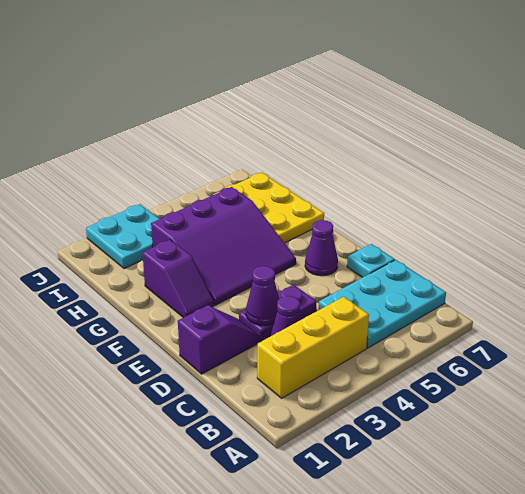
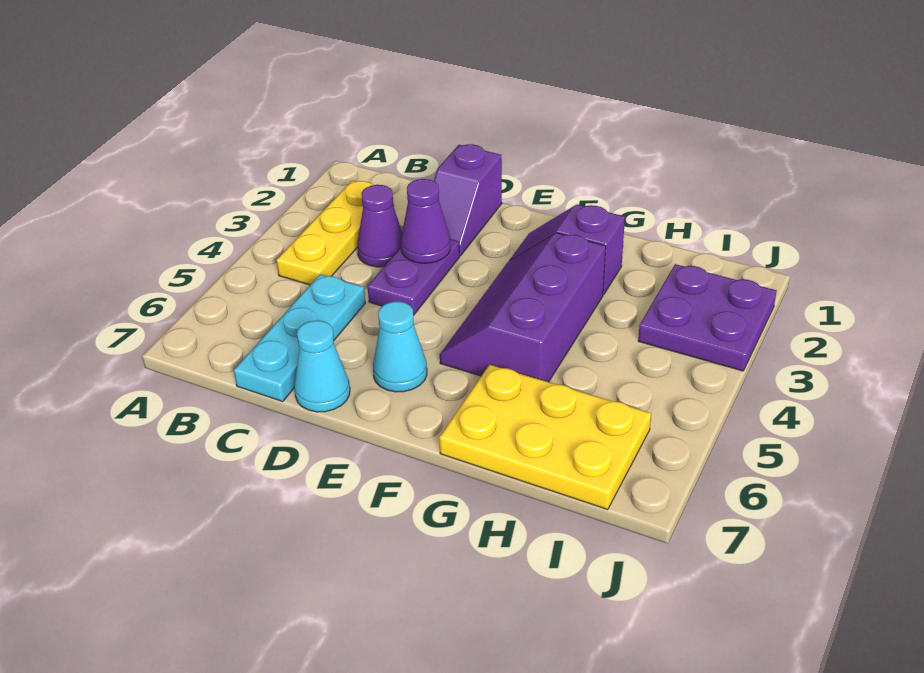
yellow brick B2:B4 level 1 -> yellow plate B2:B4 level 1
cyan plate B5:C7 level 1 -> cyan plate C5:C7 level 1
cyan plate D7 level 1 -> cyan cone D7 level 1
purple cone E6 level 1 -> cyan cone E6 level 1
purple slope F3:H5 level 1 top H -> purple slope F3:G5 level 1 top G
cyan plate I2:J3 level 1 -> purple plate I2:J3 level 1

